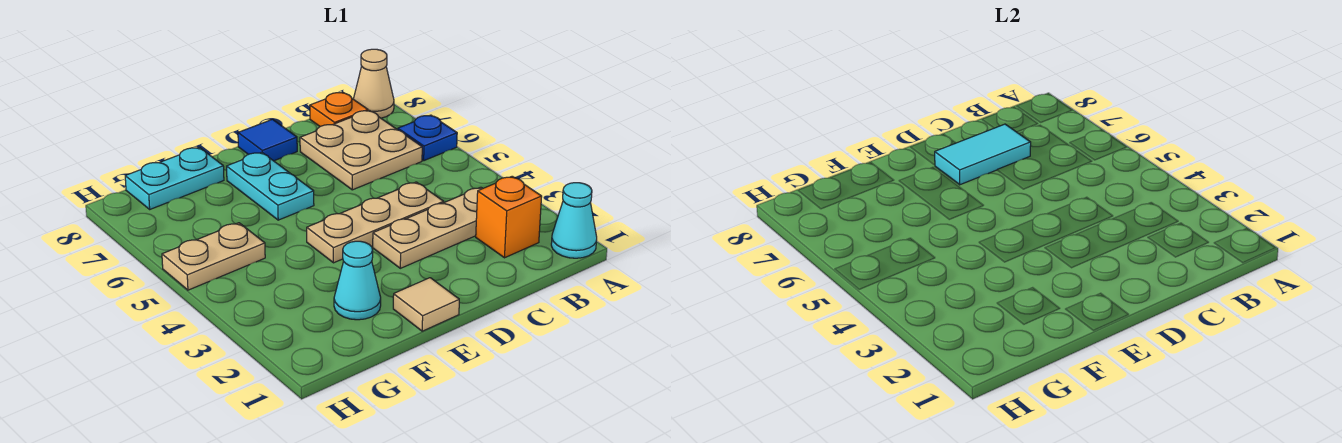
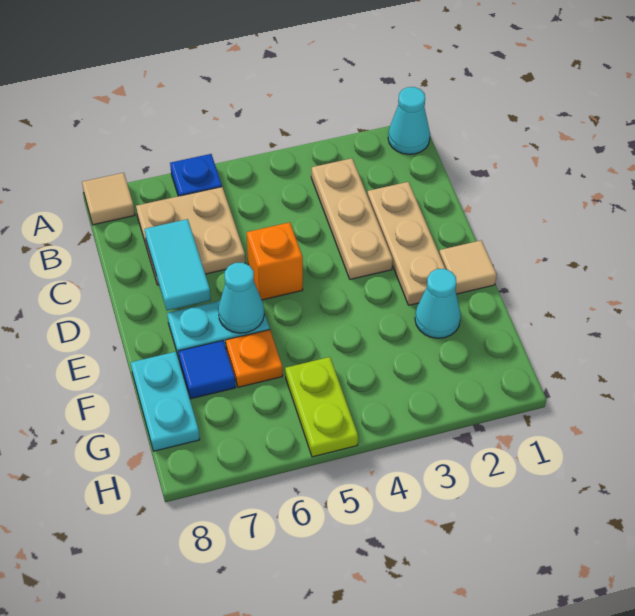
tan cone A8 level 1 -> tan tile A8 level 1
orange brick B2 level 1 -> orange brick D5 level 1
orange plate B8 level 1 -> orange plate F6 level 1
tan plate C4:E4 level 1 -> tan plate C2:E2 level 1
blue tile D8 level 1 -> blue tile F7 level 1
none -> cyan cone E6 level 2
tan plate G5:H5 level 1 -> lime plate G5:H5 level 1

